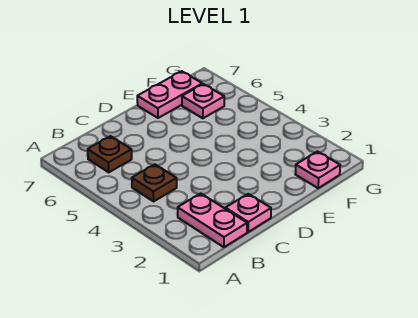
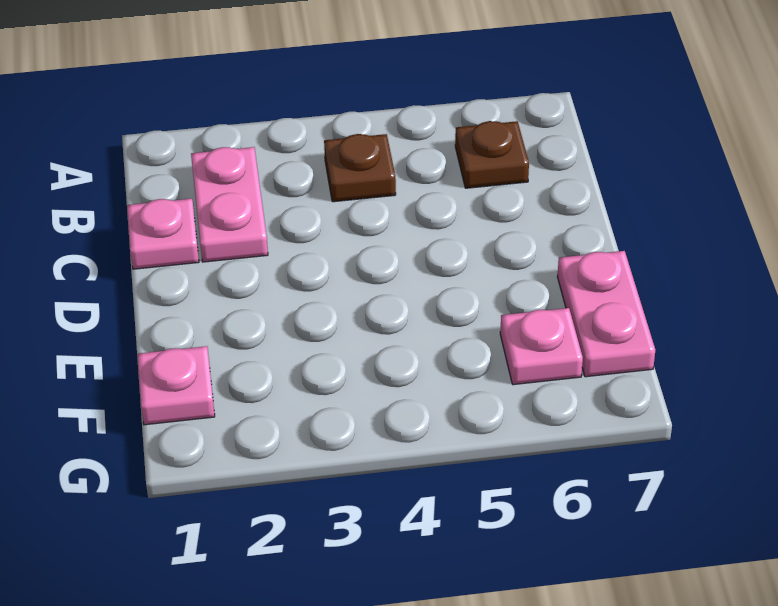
pink plate B1:B2 level 1 -> pink plate B2:C2 level 1

